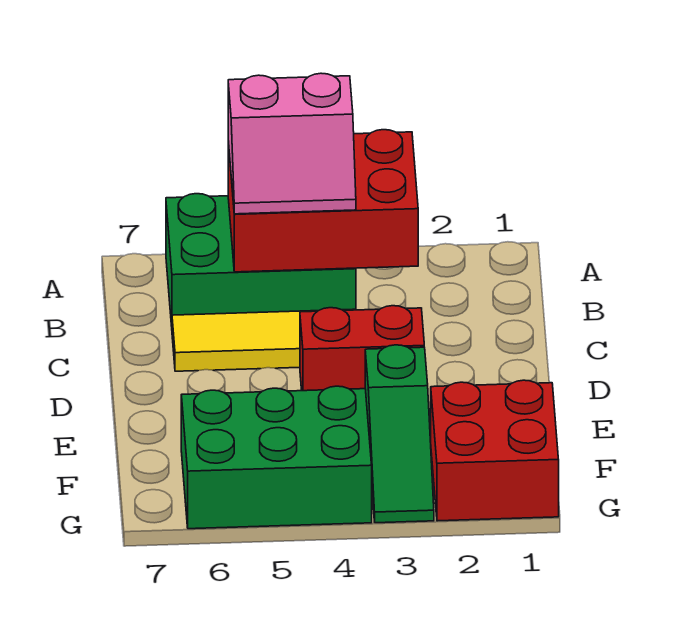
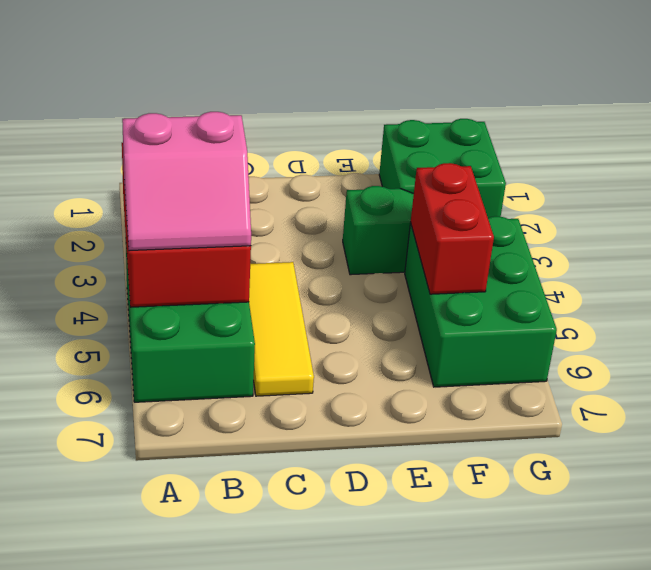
pink slope A4:B5 level 3 top A -> pink slope A4:B5 level 3 top 4
red brick D3:D4 level 1 -> red brick F4:F5 level 2
red brick F1:G2 level 1 -> green brick F1:G2 level 1

